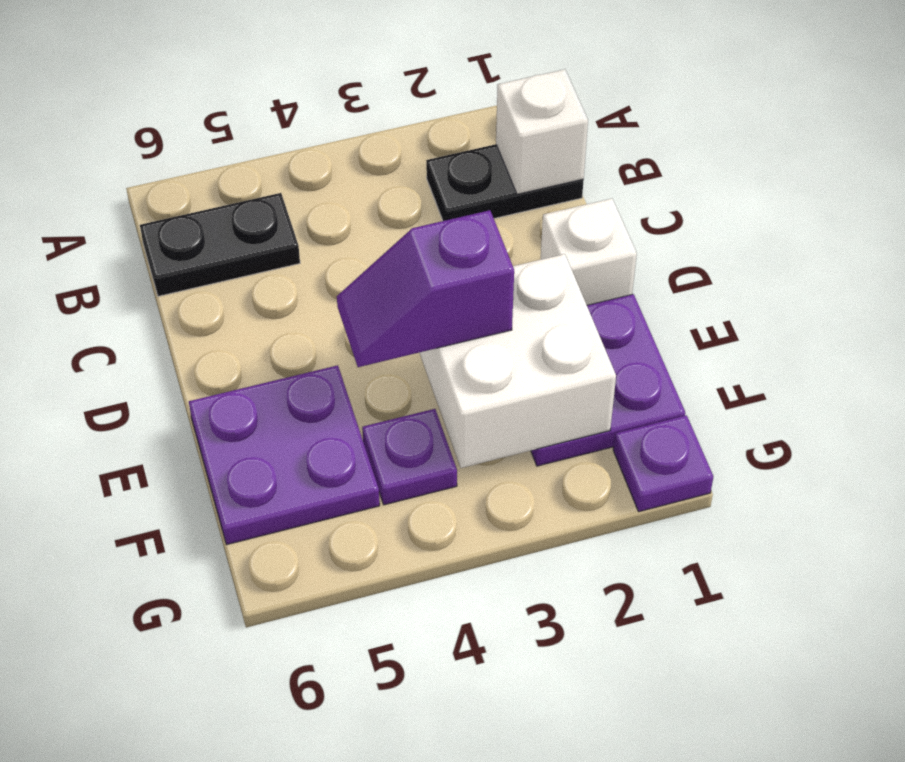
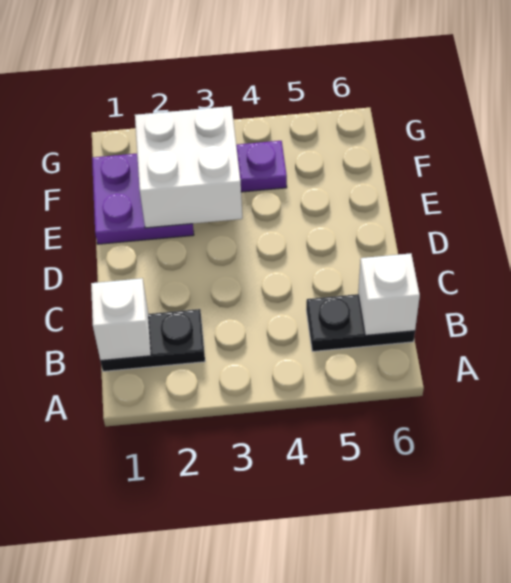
white brick D1 level 1 -> white brick B6 level 2
purple slope E3:E4 level 3 top 3 -> none
purple plate E5:F6 level 1 -> none
purple plate G1 level 1 -> none

